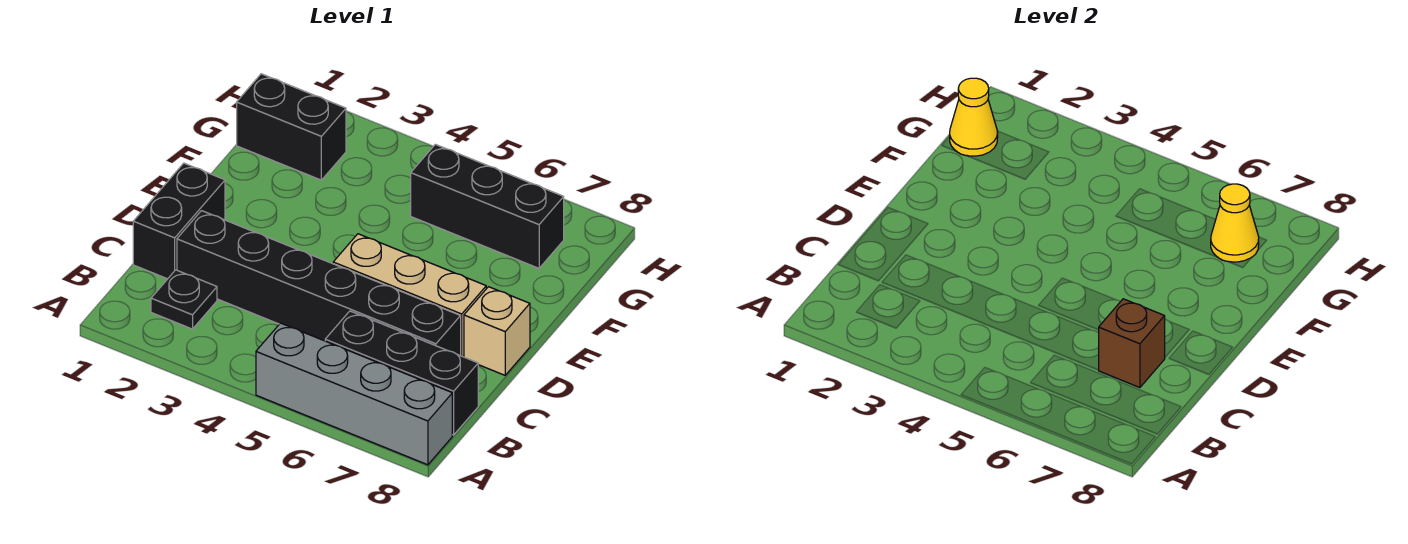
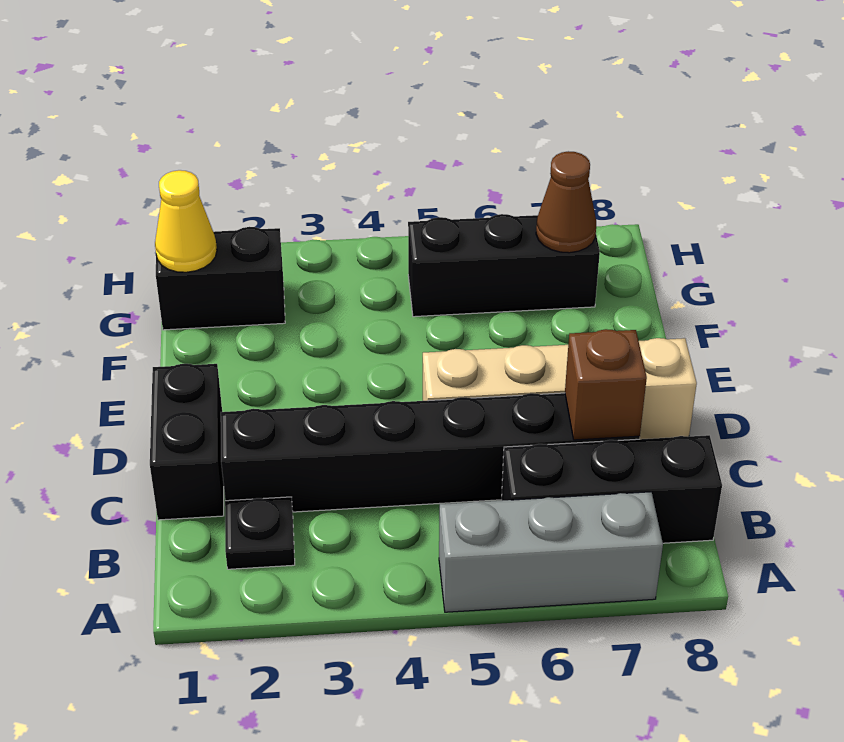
grey brick A5:A8 level 1 -> grey brick A5:A7 level 1
yellow cone G7 level 2 -> brown cone G7 level 2

